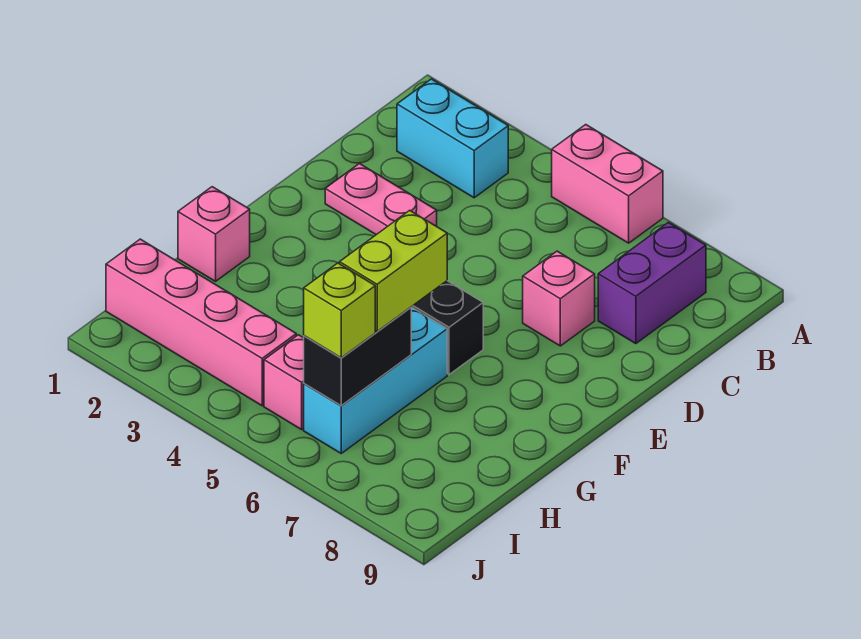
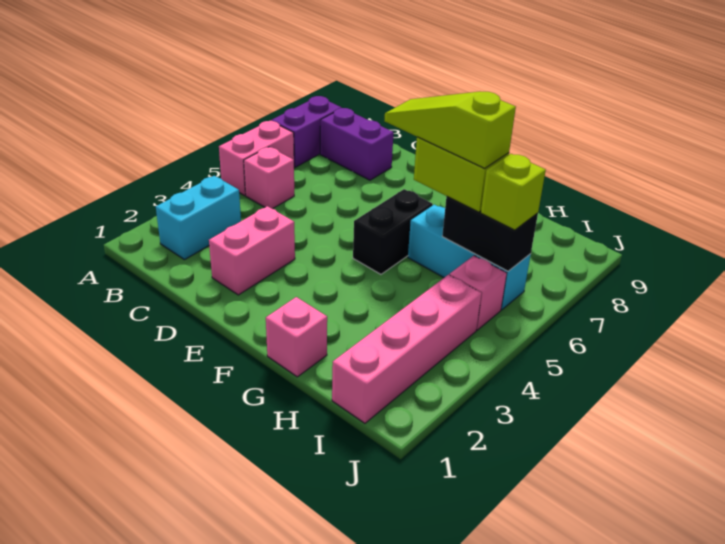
none -> purple brick A7:A8 level 1
pink plate D2:D3 level 1 -> pink brick D2:D3 level 1
pink brick D7 level 1 -> pink brick B5 level 1
none -> lime slope F6:H6 level 4 top H

